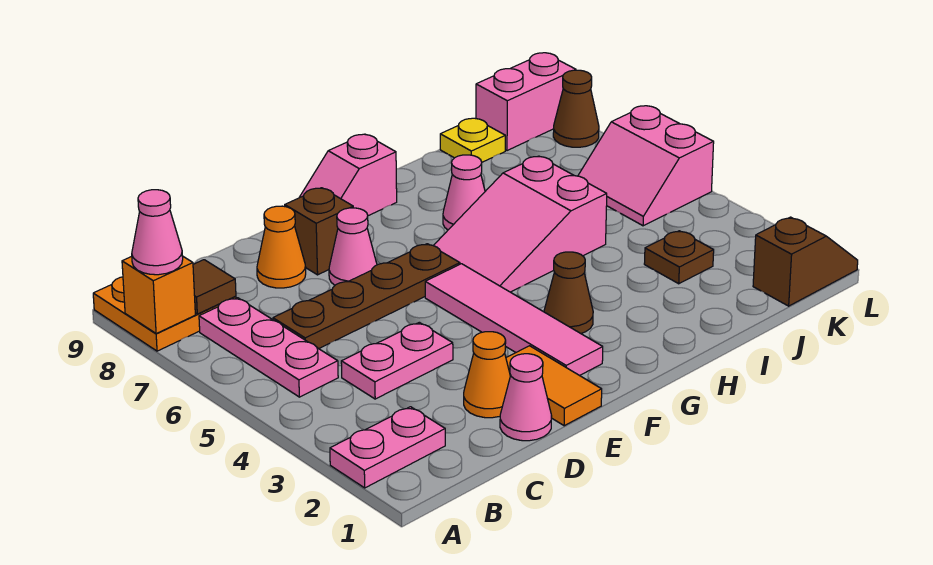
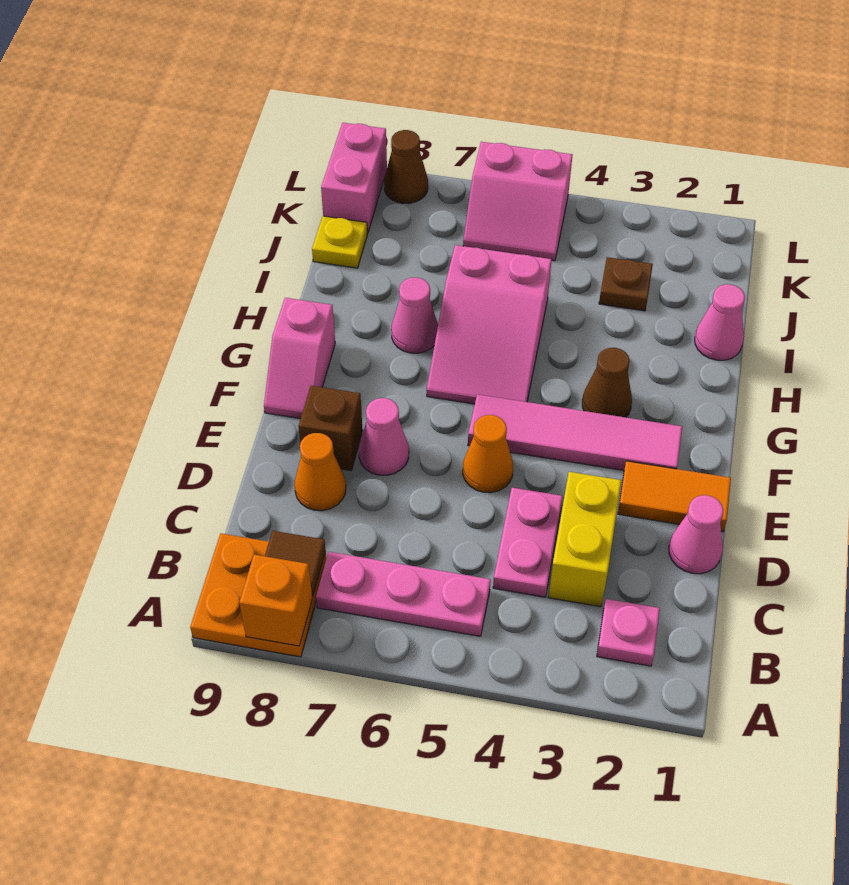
pink plate A2:B2 level 1 -> pink plate B2 level 1
pink cone A8 level 3 -> pink cone I1 level 1
none -> yellow brick C3:D3 level 1
brown plate C6:F6 level 1 -> none
orange cone D2 level 1 -> orange cone E5 level 1
brown slope K1:L1 level 1 top K -> none

